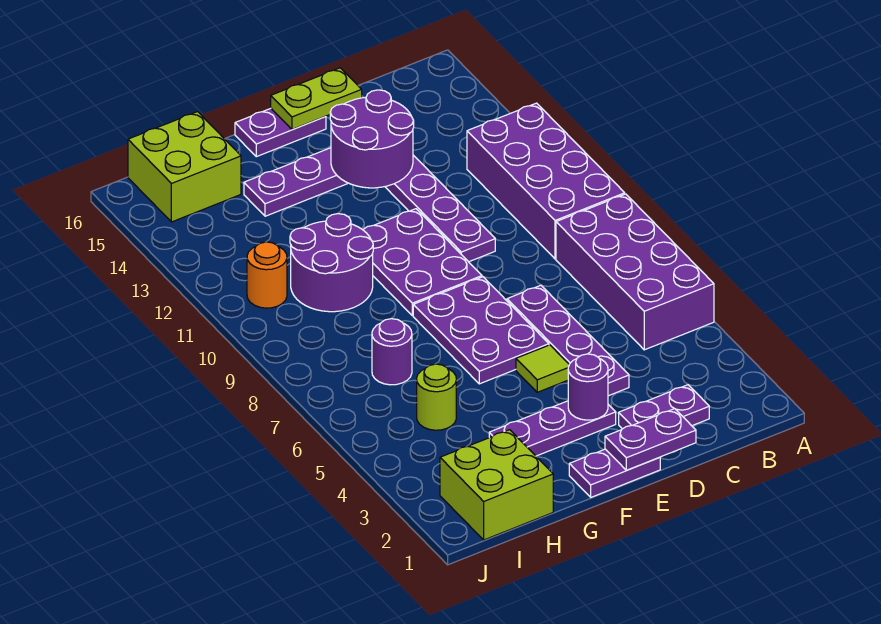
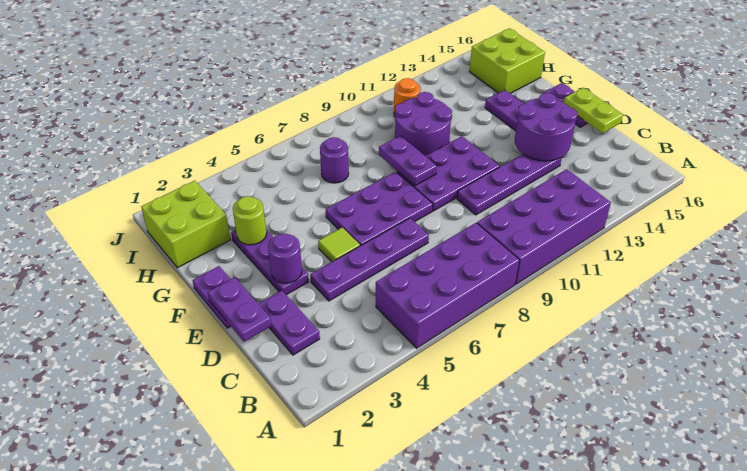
none -> purple plate F9:G9 level 2
lime round brick H5 level 1 -> lime round brick G3 level 2

